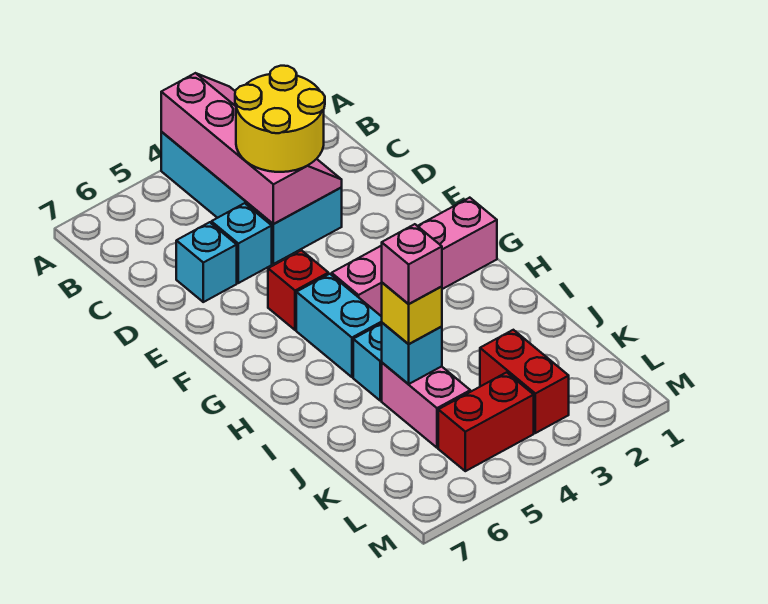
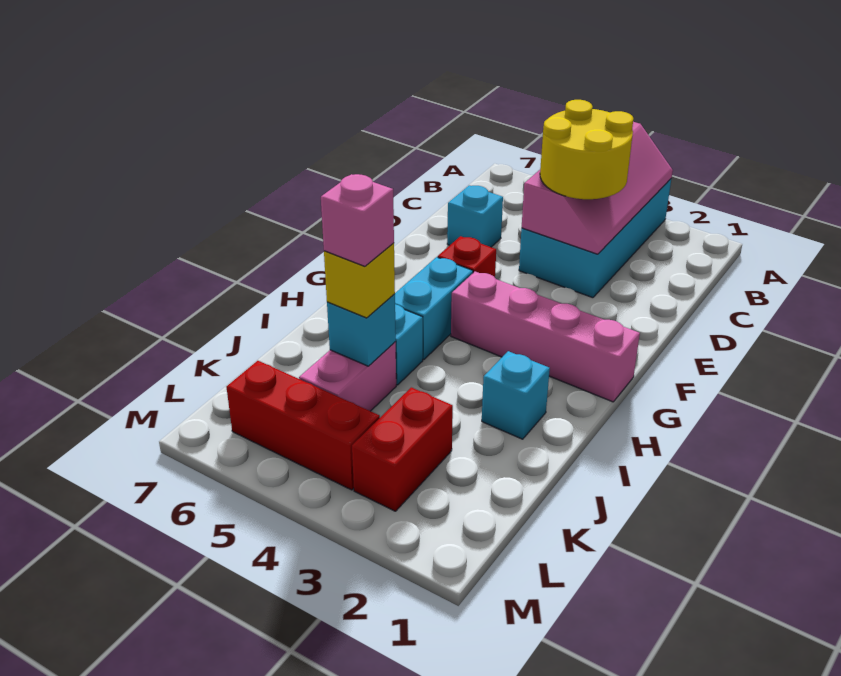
cyan brick D5 level 1 -> cyan brick I2 level 1
red brick L4:L5 level 1 -> red brick L4:L6 level 1

